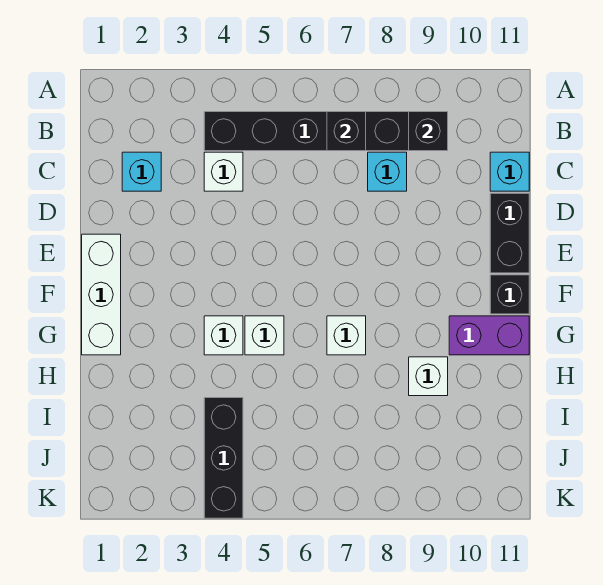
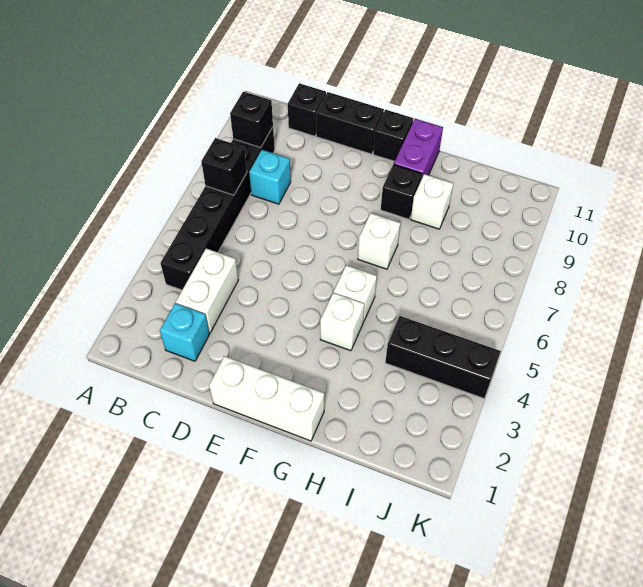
white brick C4 level 1 -> white brick C3:C4 level 1
cyan brick C11 level 1 -> black brick C11 level 1
none -> black brick G9 level 1

